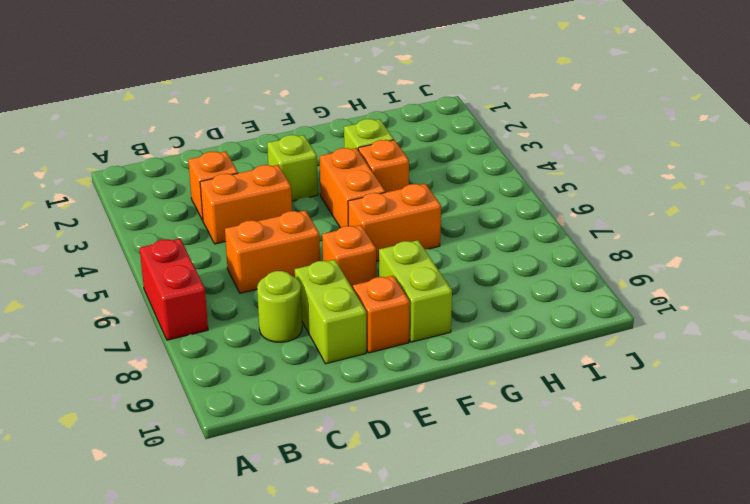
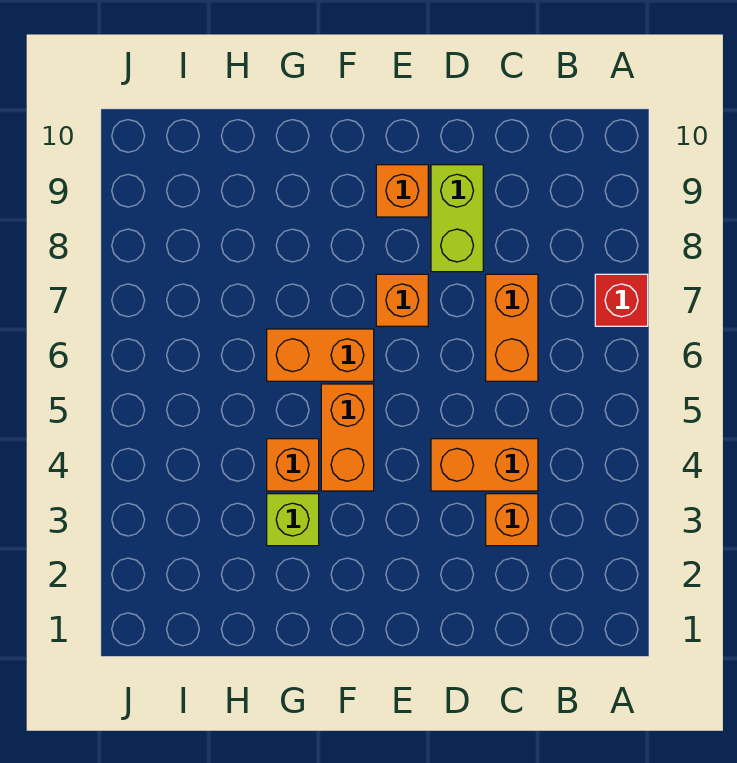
red brick A6:A7 level 1 -> red brick A7 level 1
orange brick C6:D6 level 1 -> orange brick C6:C7 level 1
lime round brick C8 level 1 -> none
lime brick E3 level 1 -> none
lime brick F8:F9 level 1 -> none

